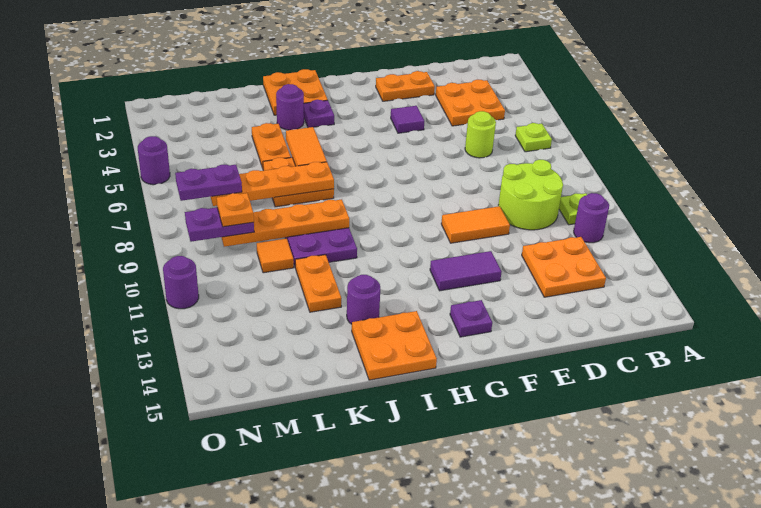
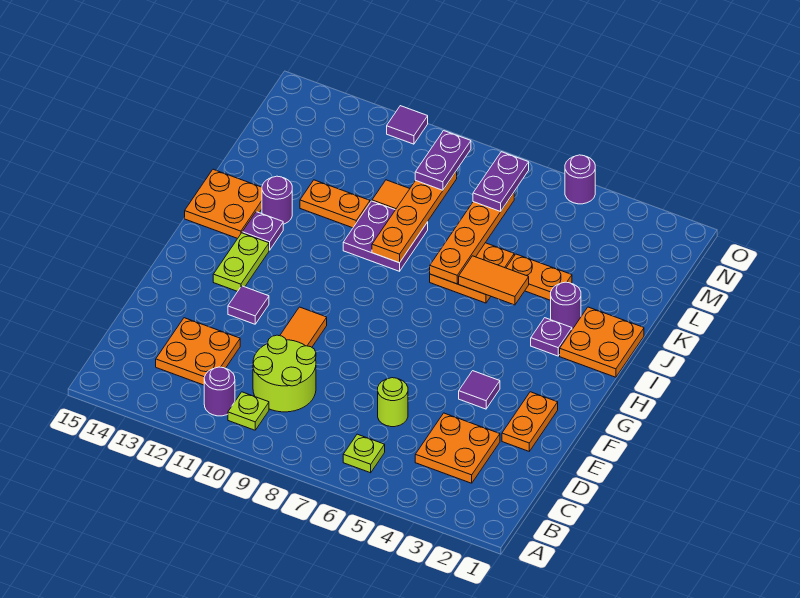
purple tile F12:G12 level 1 -> purple tile F12 level 1
none -> lime plate G13:H13 level 1
purple plate G14 level 1 -> purple plate I13 level 1
orange plate M9 level 4 -> none
purple round brick O11 level 1 -> purple tile O11 level 1

